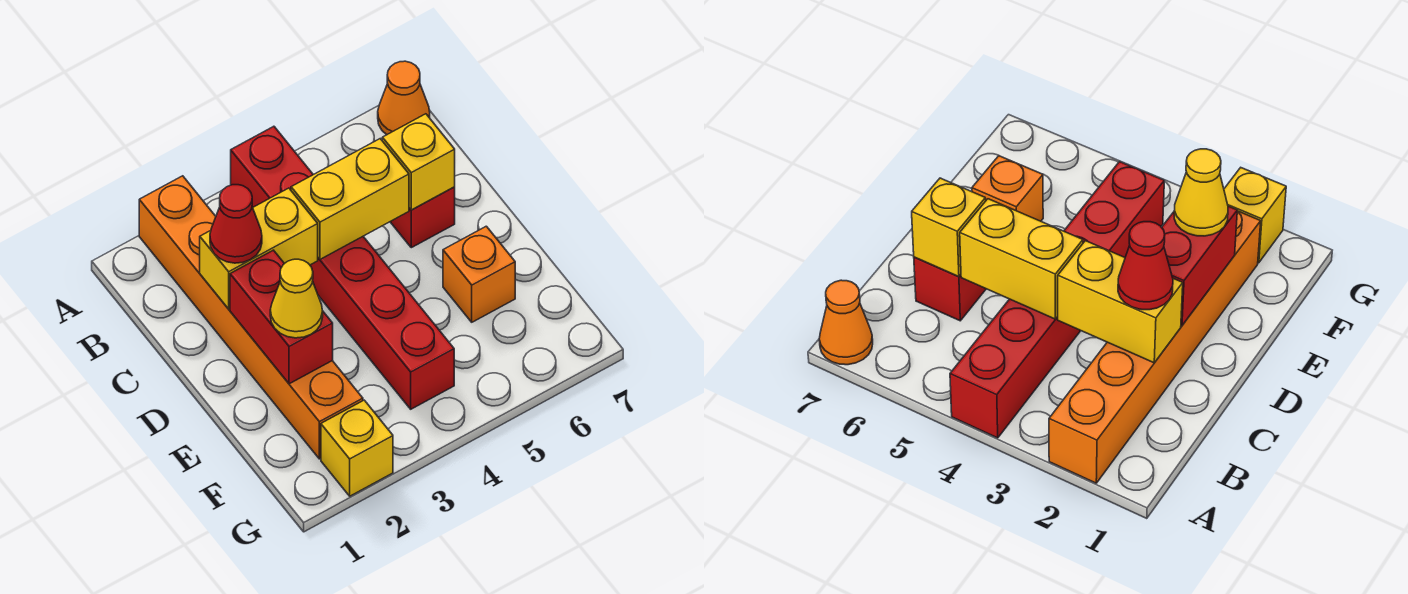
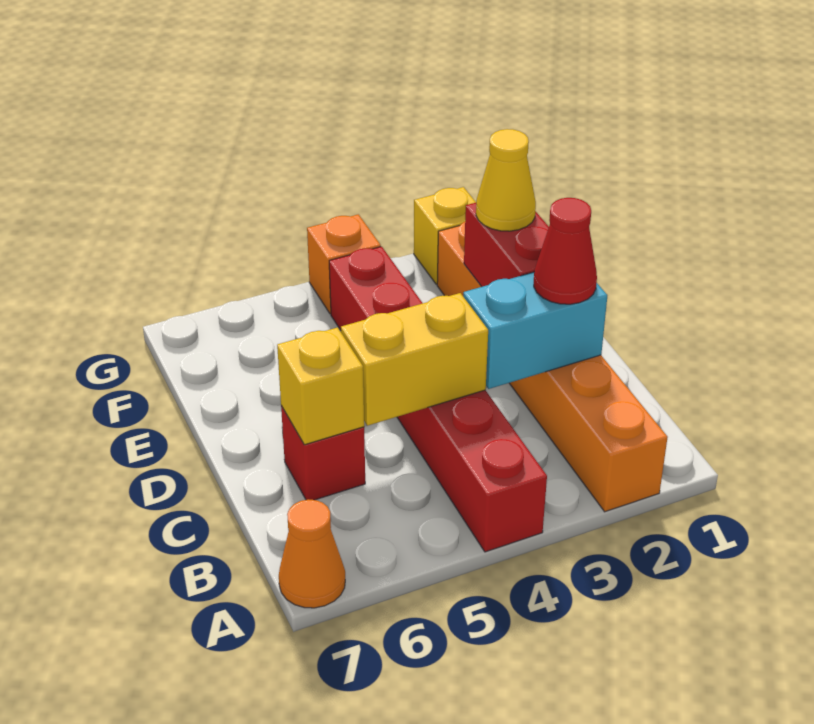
yellow brick C2:C3 level 2 -> cyan brick C2:C3 level 2
orange brick E6 level 1 -> orange brick G4 level 1

